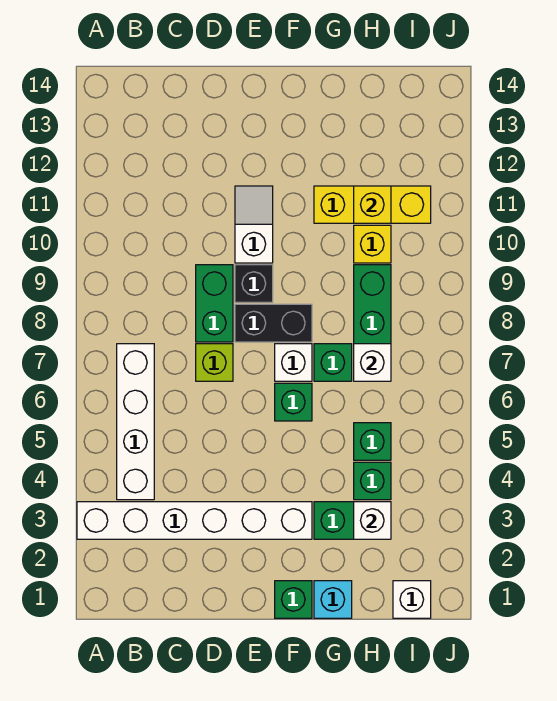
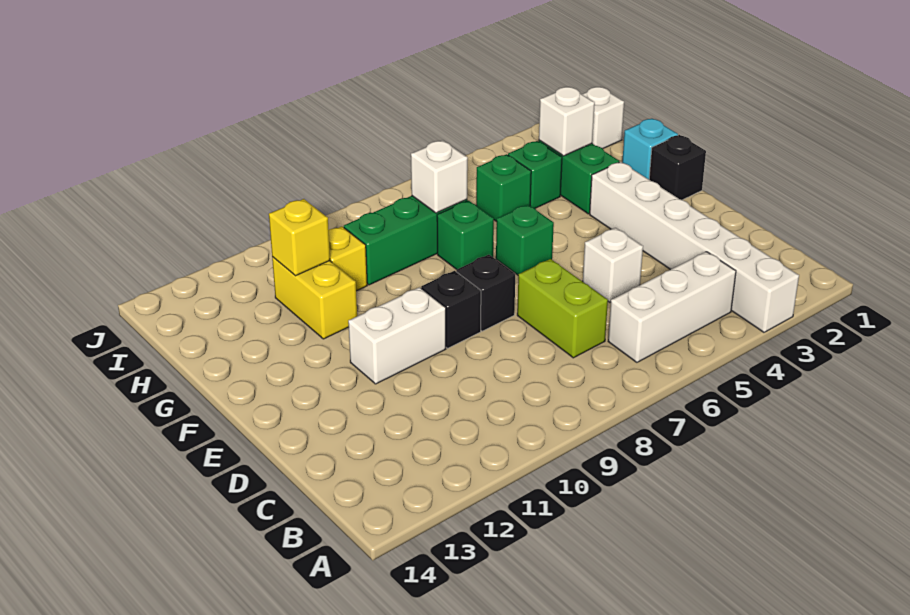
white brick B4:B7 level 1 -> white brick B4:B6 level 1
lime brick D7 level 1 -> lime brick C7:D7 level 1
green brick D8:D9 level 1 -> none
black brick E8:F8 level 1 -> black brick E8 level 1
white slope E10:E11 level 1 top 10 -> white brick E10:E11 level 1
green brick F1 level 1 -> black brick F1 level 1
white brick F7 level 1 -> white brick D5 level 1
yellow brick G11:I11 level 1 -> yellow brick G11:H11 level 1

